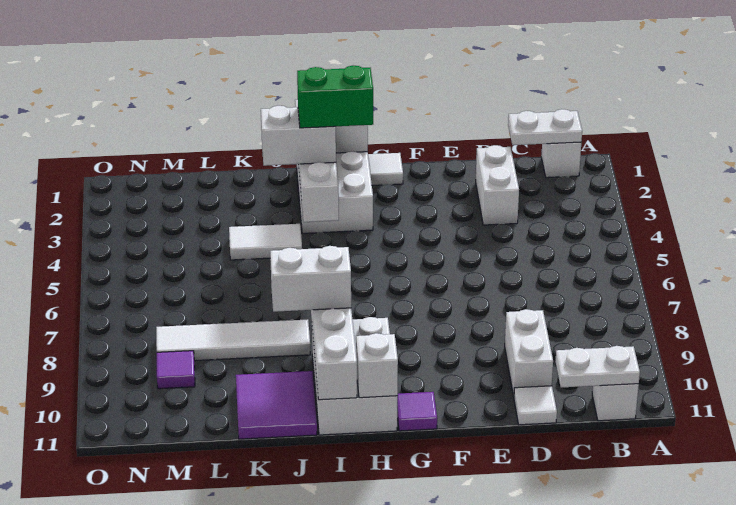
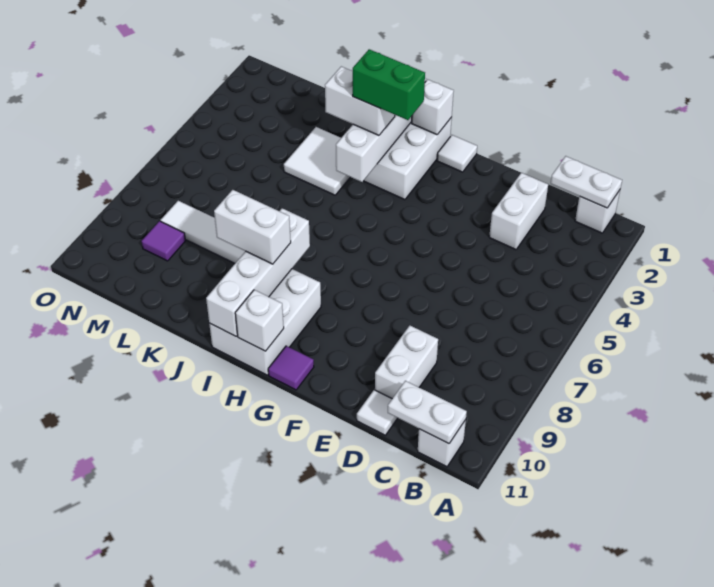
white tile J4:K4 level 1 -> white tile J3:K4 level 1
purple tile J10:K11 level 1 -> none

